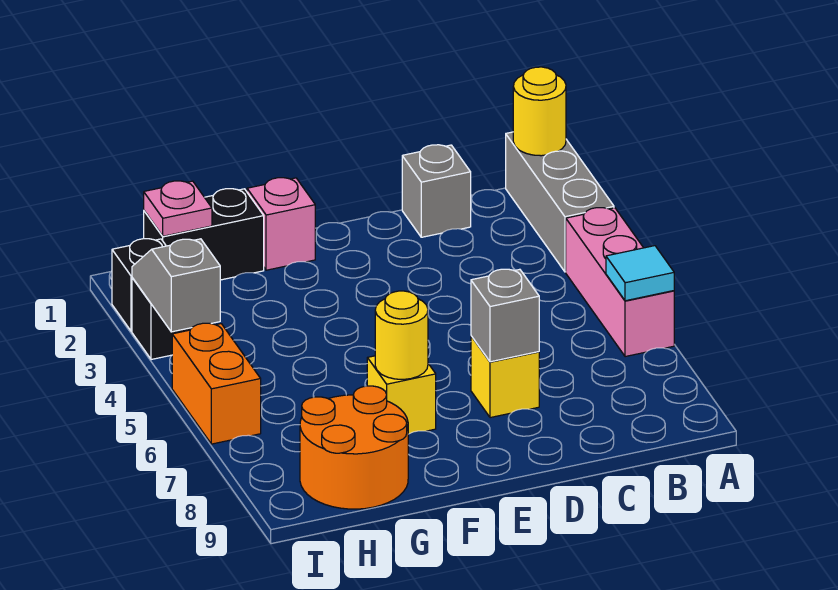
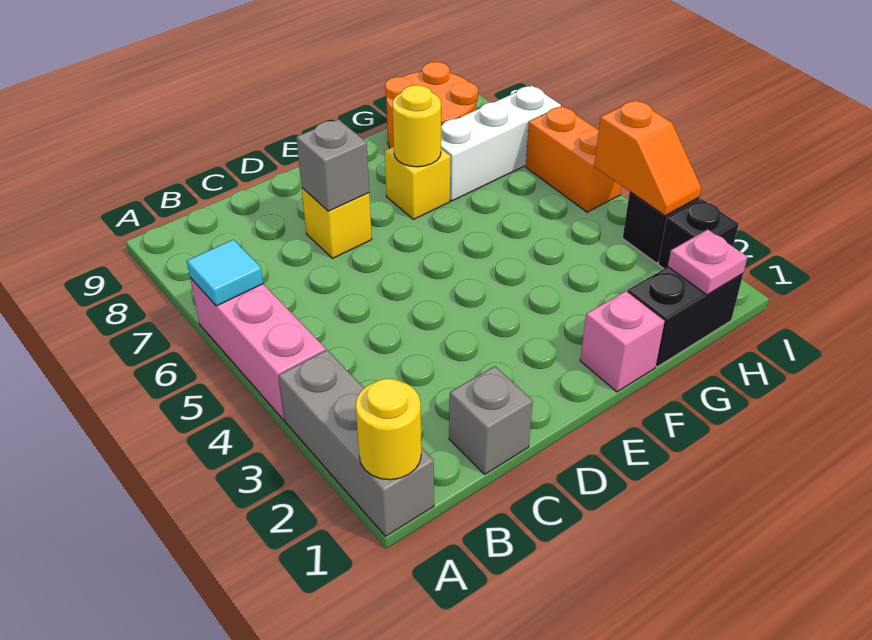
none -> white brick G7:I7 level 1
grey slope I3:I4 level 2 top 4 -> orange slope I3:I4 level 2 top 4

